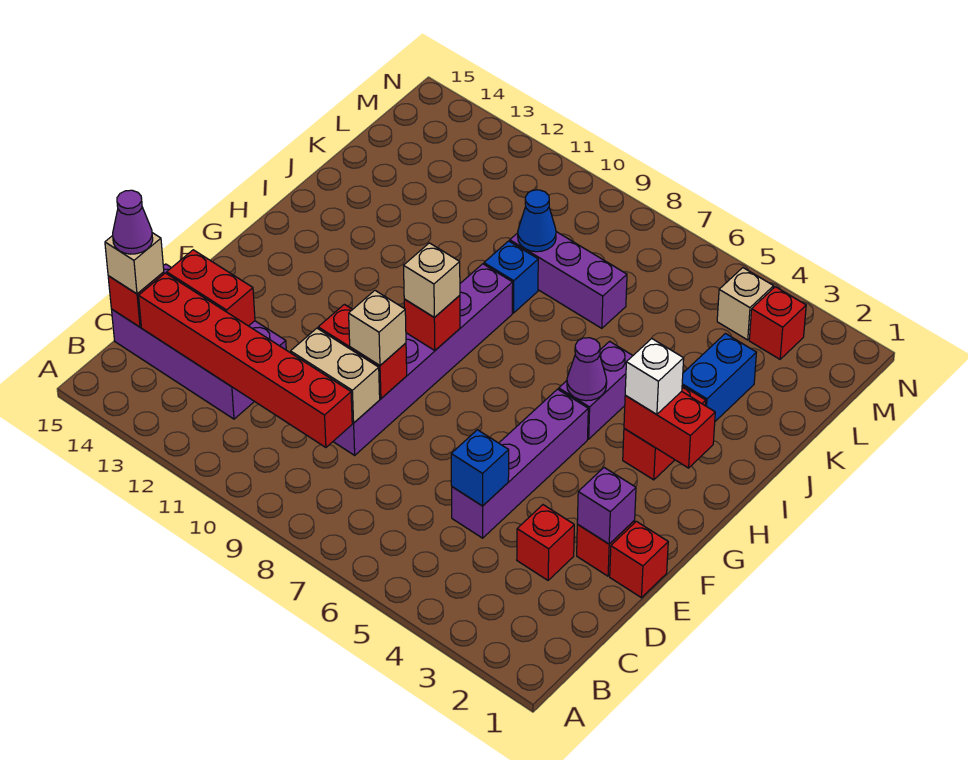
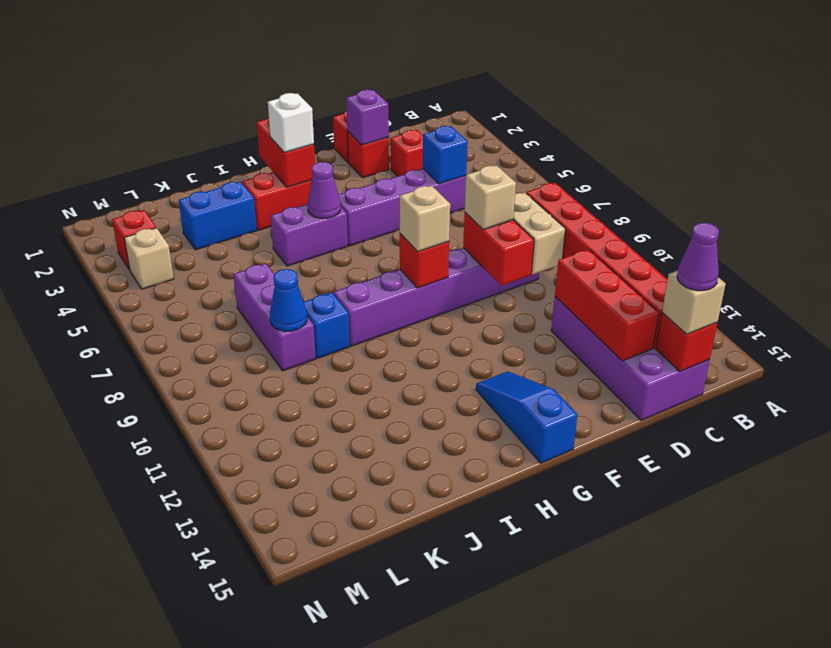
red brick D13:D14 level 2 -> red brick D12:D14 level 2
none -> blue slope G13:G15 level 1 top 15

